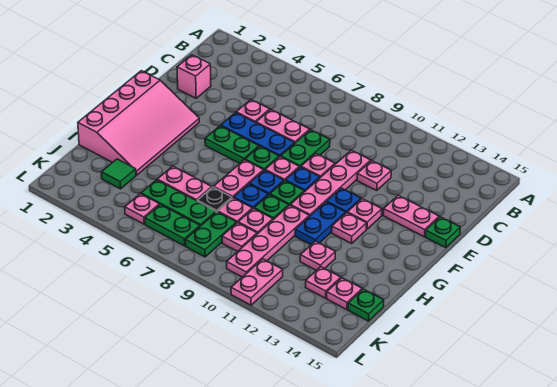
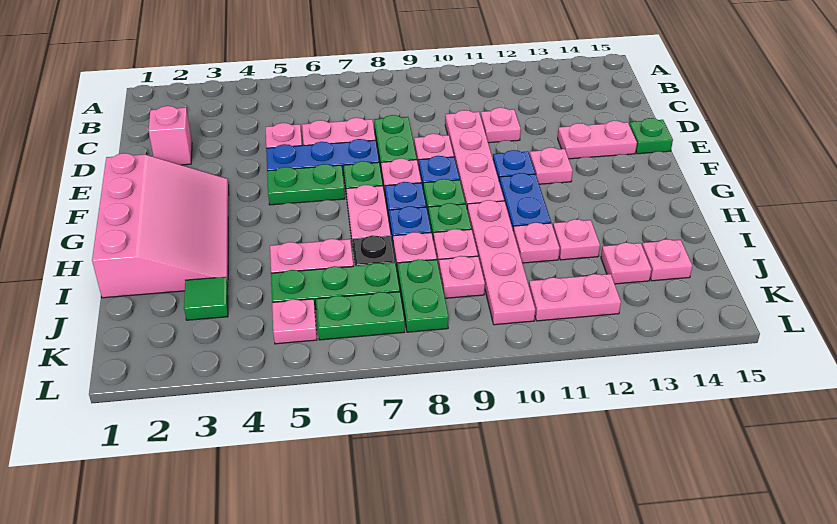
pink plate G12 level 1 -> pink plate I11 level 1
green plate J15 level 1 -> none
pink plate K11:L11 level 1 -> pink plate K11:K12 level 1

